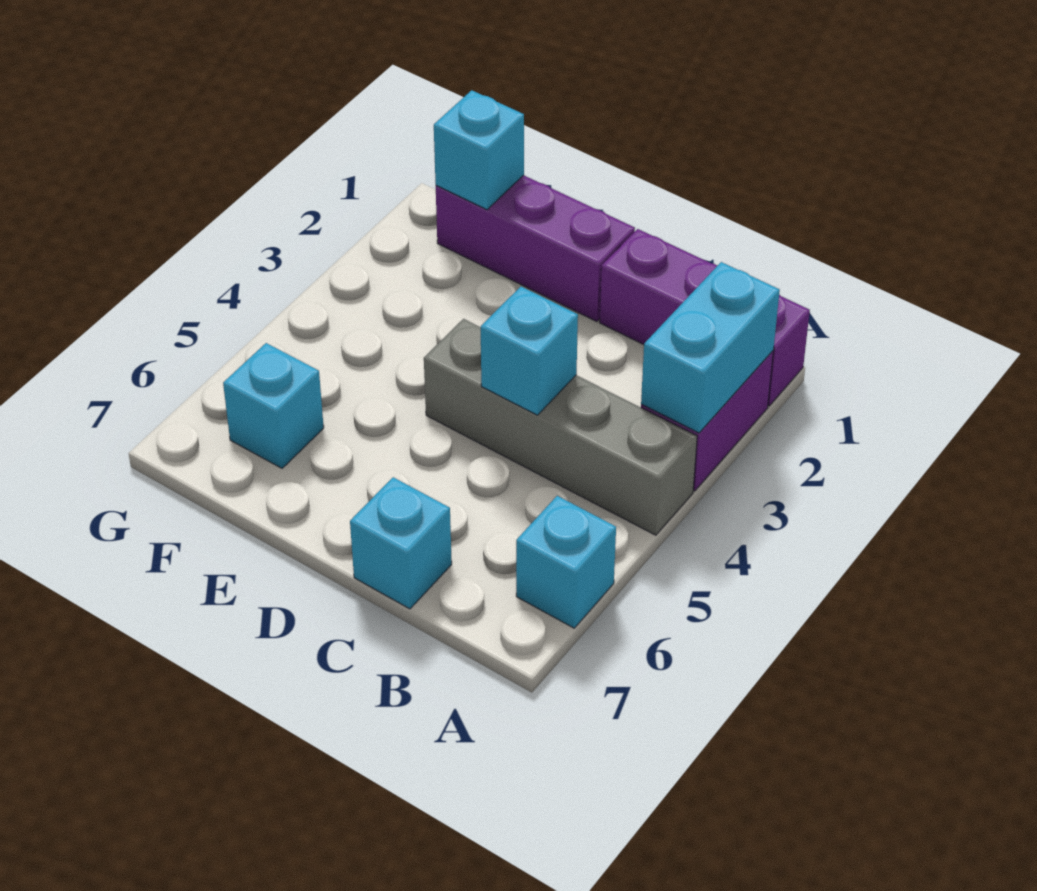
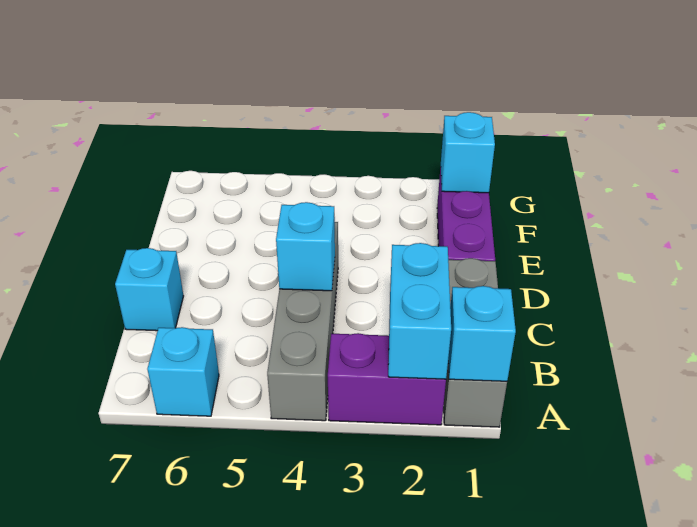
purple brick A1:C1 level 1 -> grey brick A1:C1 level 1
cyan brick A2:A3 level 2 -> cyan brick A2:B2 level 2
cyan brick F6 level 1 -> cyan brick A1 level 2

